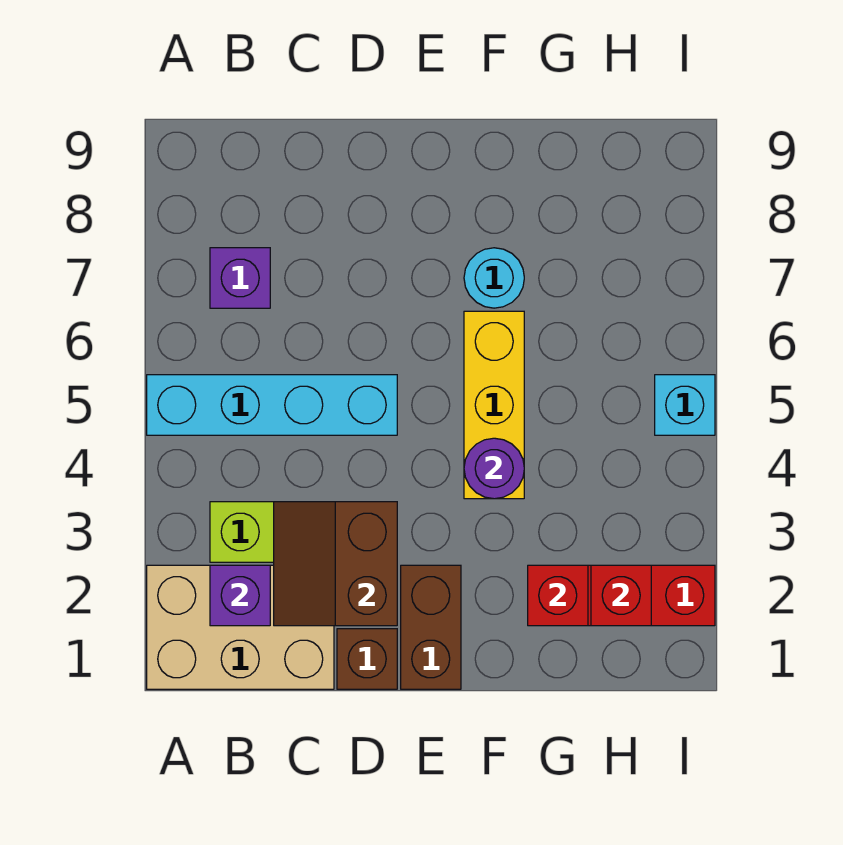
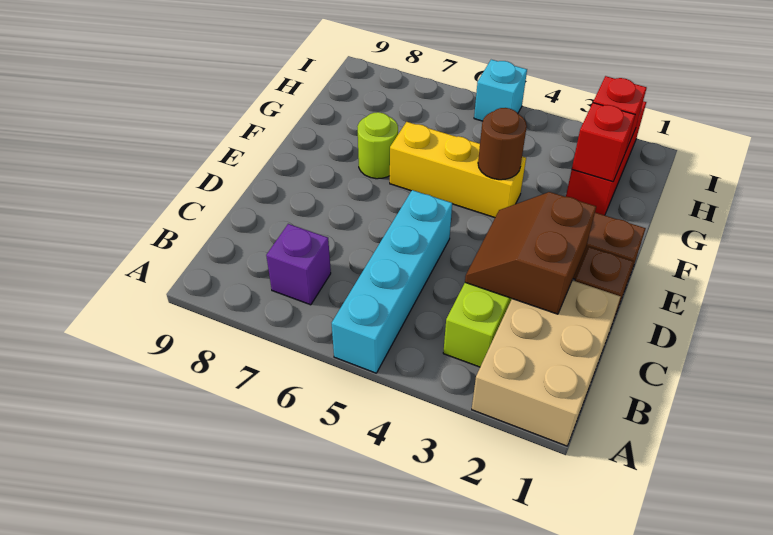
purple brick B2 level 2 -> none
brown slope C2:D3 level 2 top D -> brown slope C2:D3 level 2 top 2
purple round brick F4 level 2 -> brown round brick F4 level 2
cyan round brick F7 level 1 -> lime round brick F7 level 1

